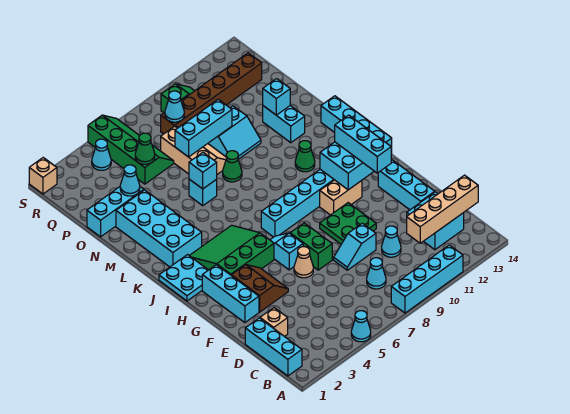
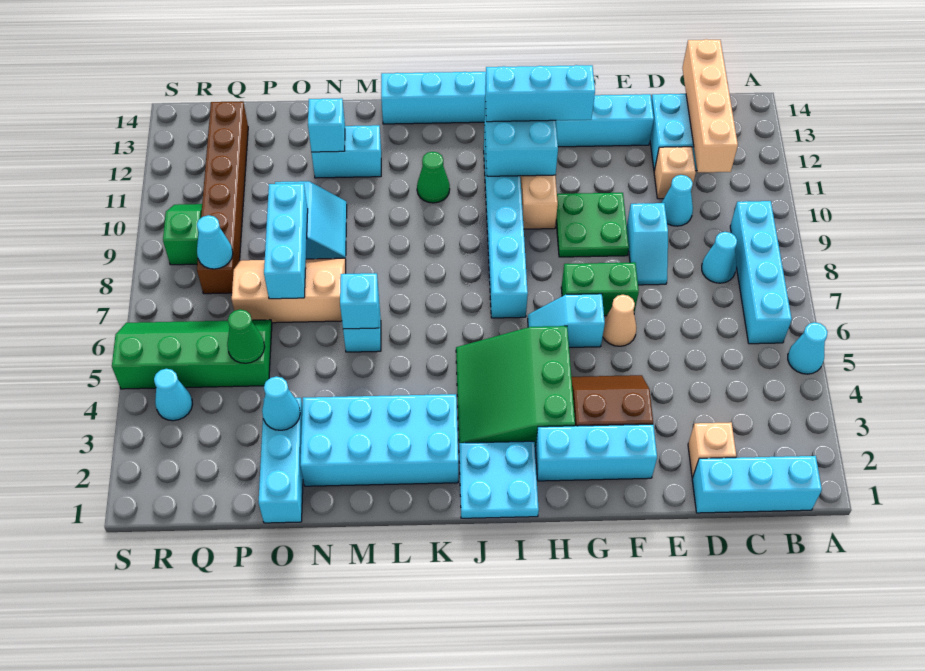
cyan brick A8:A11 level 1 -> cyan brick B6:B9 level 1
green cone M8 level 1 -> none
tan brick S1 level 1 -> tan brick D11 level 1

